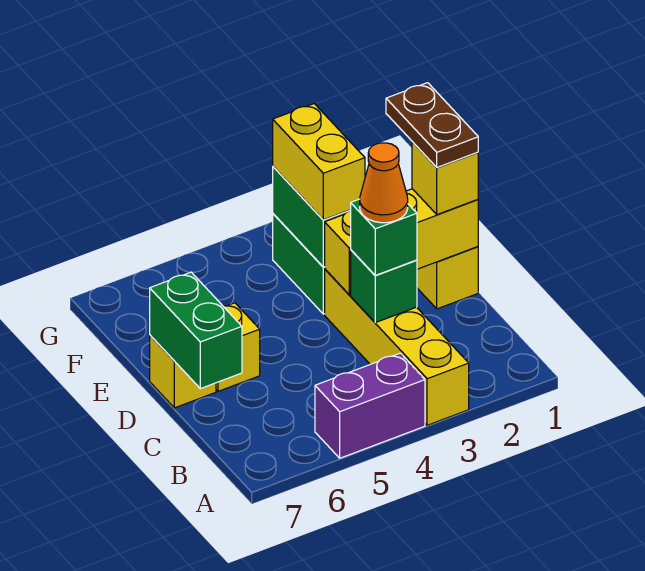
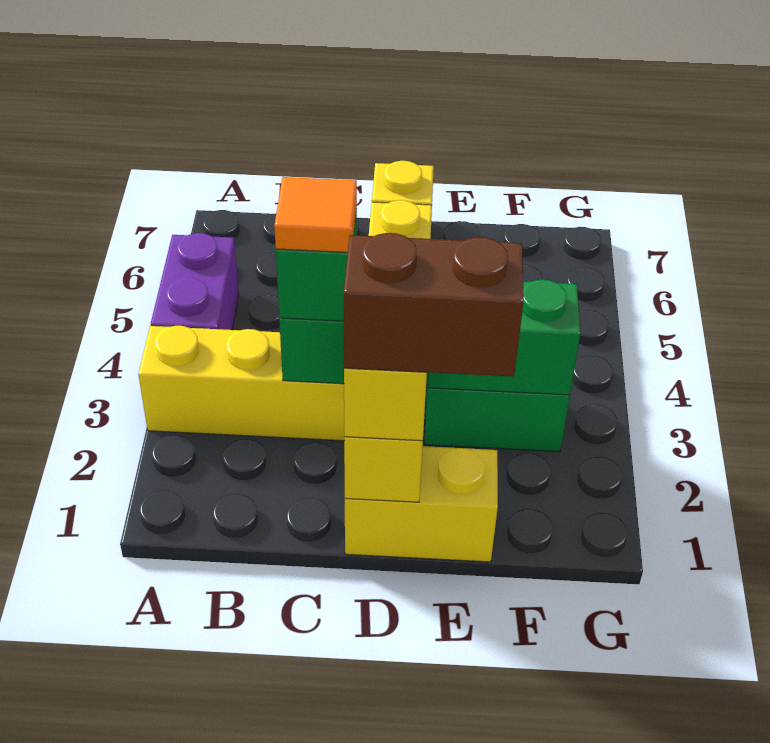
orange cone C3 level 4 -> orange tile C3 level 4
green brick C7:D7 level 2 -> none
brown plate D1:E1 level 4 -> brown brick D1:E1 level 4
yellow brick E3:F3 level 3 -> none

